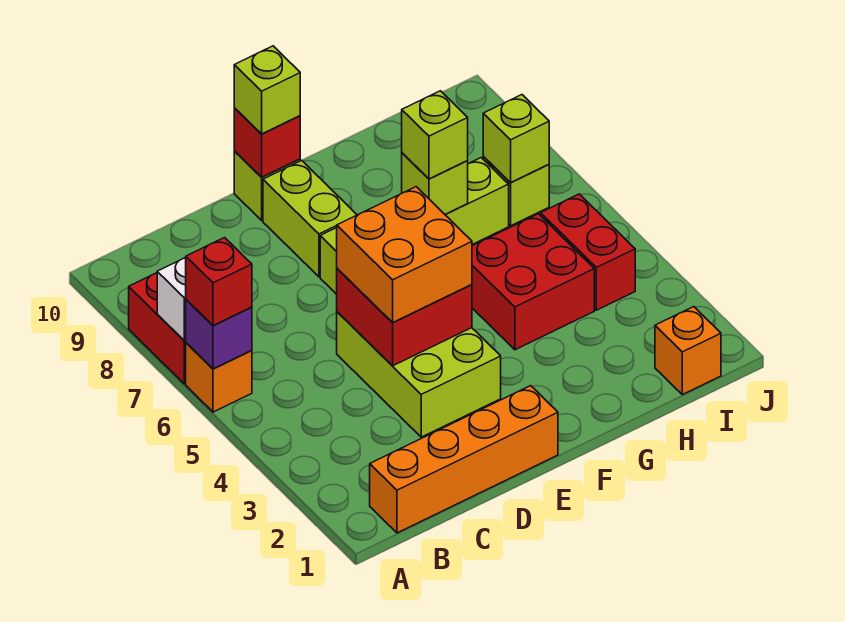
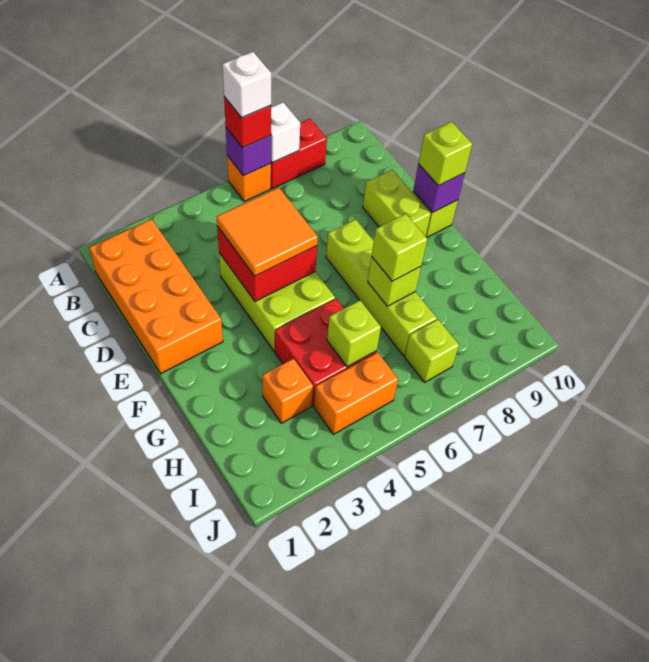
none -> white brick A6 level 4
orange brick B1:E1 level 1 -> orange brick B1:E2 level 1
lime brick D3:E5 level 1 -> lime brick D4:F5 level 1
orange brick D4:E5 level 3 -> orange tile D4:E5 level 3
lime brick E8:E9 level 1 -> lime brick D9:E9 level 1
red brick E10 level 2 -> purple brick E10 level 2
orange brick I1 level 1 -> orange brick H3 level 1
red brick I4:I5 level 1 -> orange brick I4:I5 level 1
lime brick I7 level 2 -> lime brick H5 level 2

